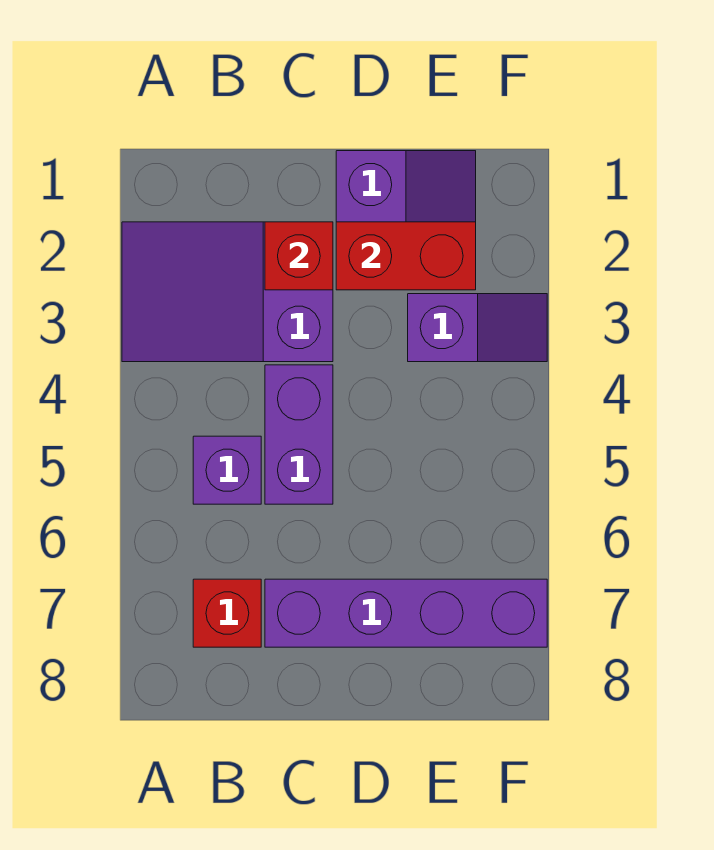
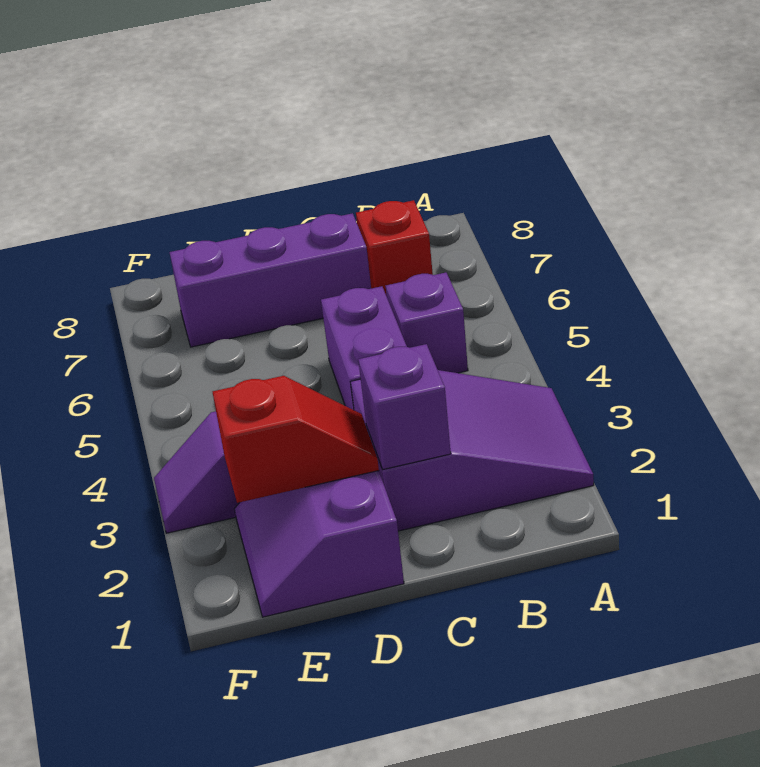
red brick C2 level 2 -> purple brick C2 level 2
purple brick C7:F7 level 1 -> purple brick C7:E7 level 1
red brick D2:E2 level 2 -> red slope D2:E2 level 2 top E

